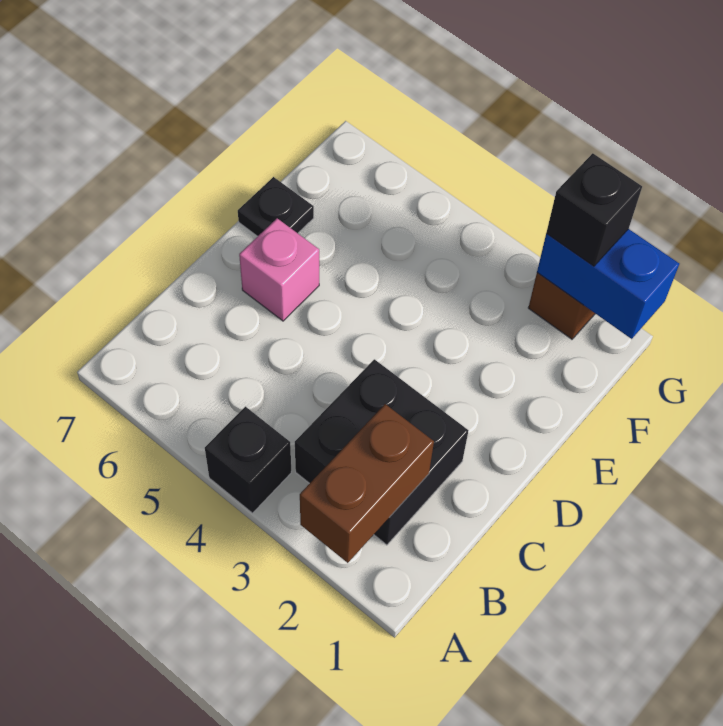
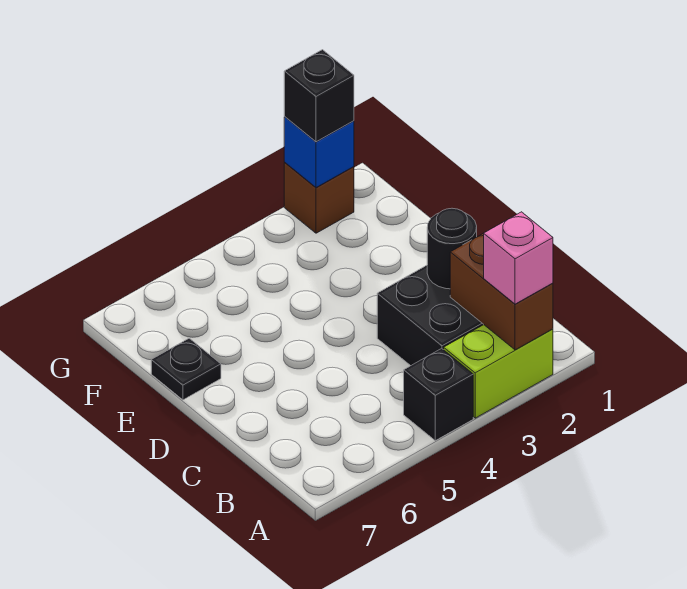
none -> lime brick A2:A3 level 1
none -> black round brick C2 level 2
pink brick D6 level 1 -> pink brick A2 level 3
blue brick G1:G2 level 2 -> blue brick G2 level 2

